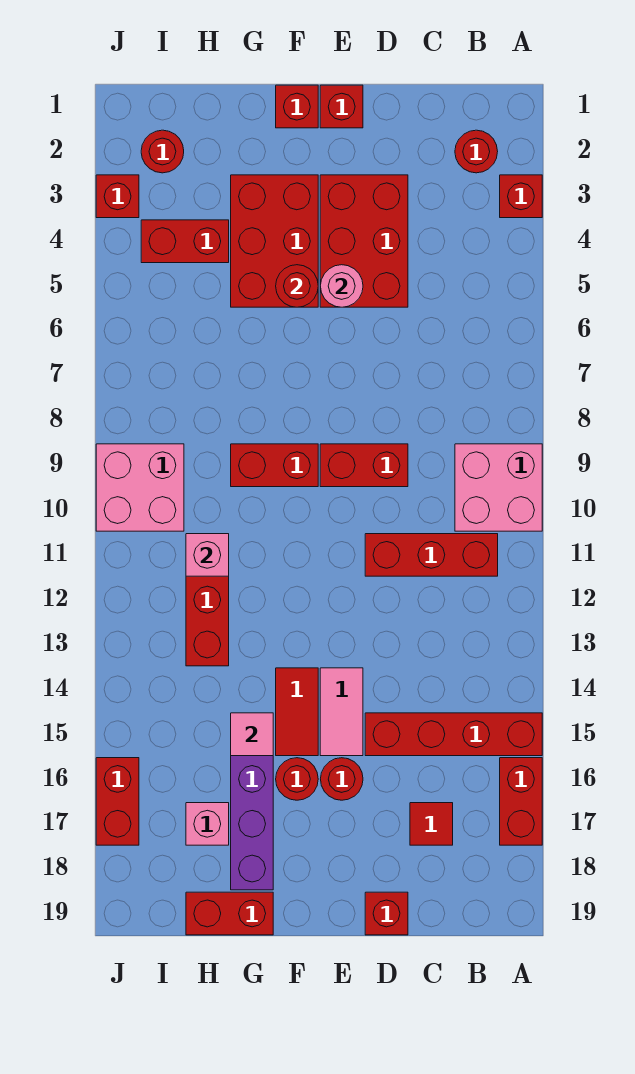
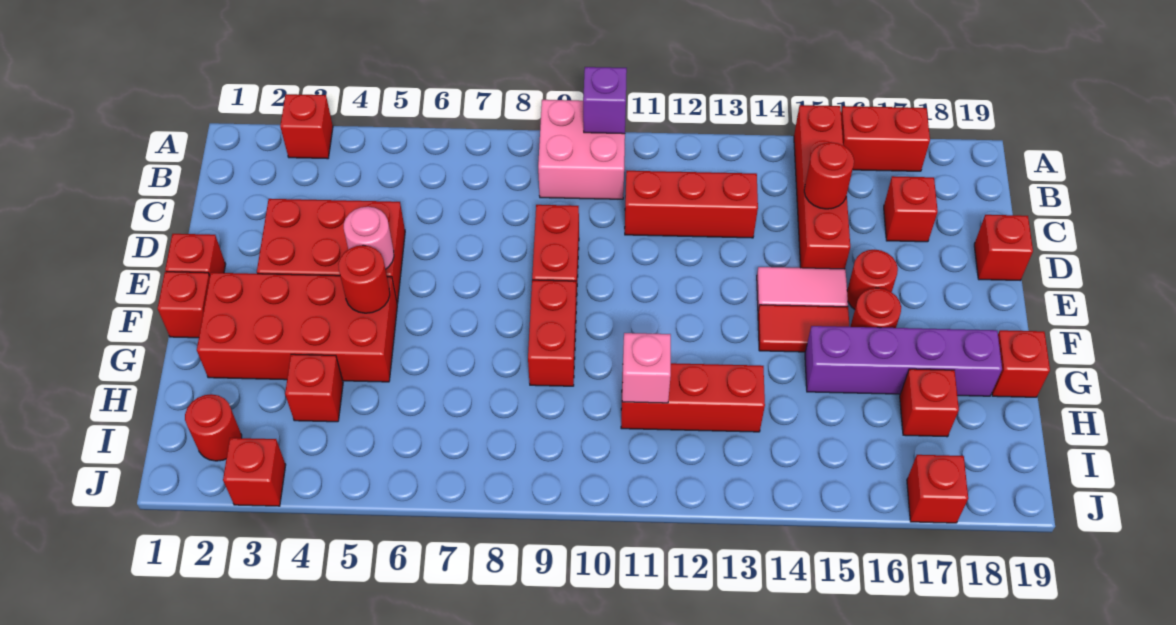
none -> purple brick A10 level 2
red round brick B2 level 1 -> red round brick C15 level 2
red brick B11:D11 level 1 -> red brick C11:C13 level 1
red tile C17 level 1 -> red brick C17 level 1
red brick F3:G5 level 1 -> red brick F2:G5 level 1
pink tile G15 level 2 -> none
red brick G19:H19 level 1 -> red brick G19 level 1
red brick H4:I4 level 1 -> red brick H4 level 1
pink brick H17 level 1 -> red brick H17 level 1
pink brick I9:J10 level 1 -> none
red brick J16:J17 level 1 -> red brick J17 level 1

